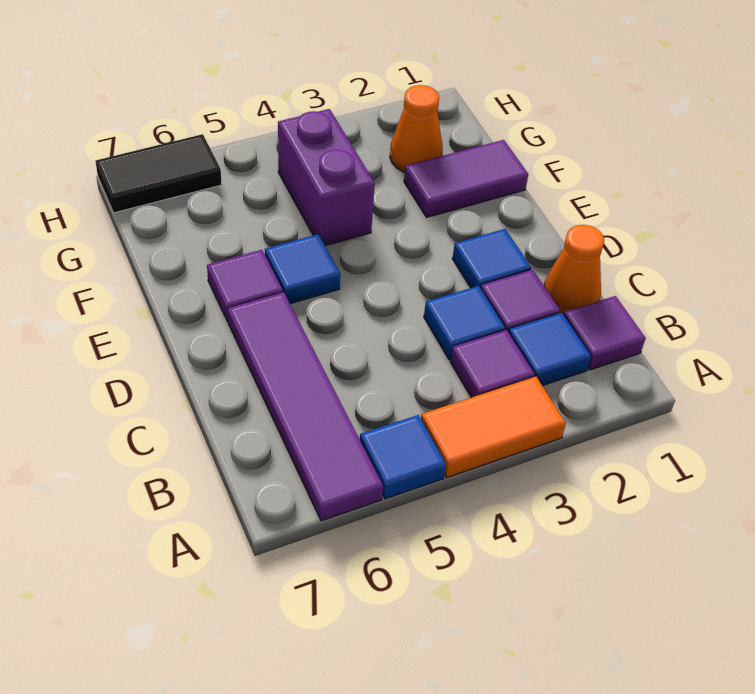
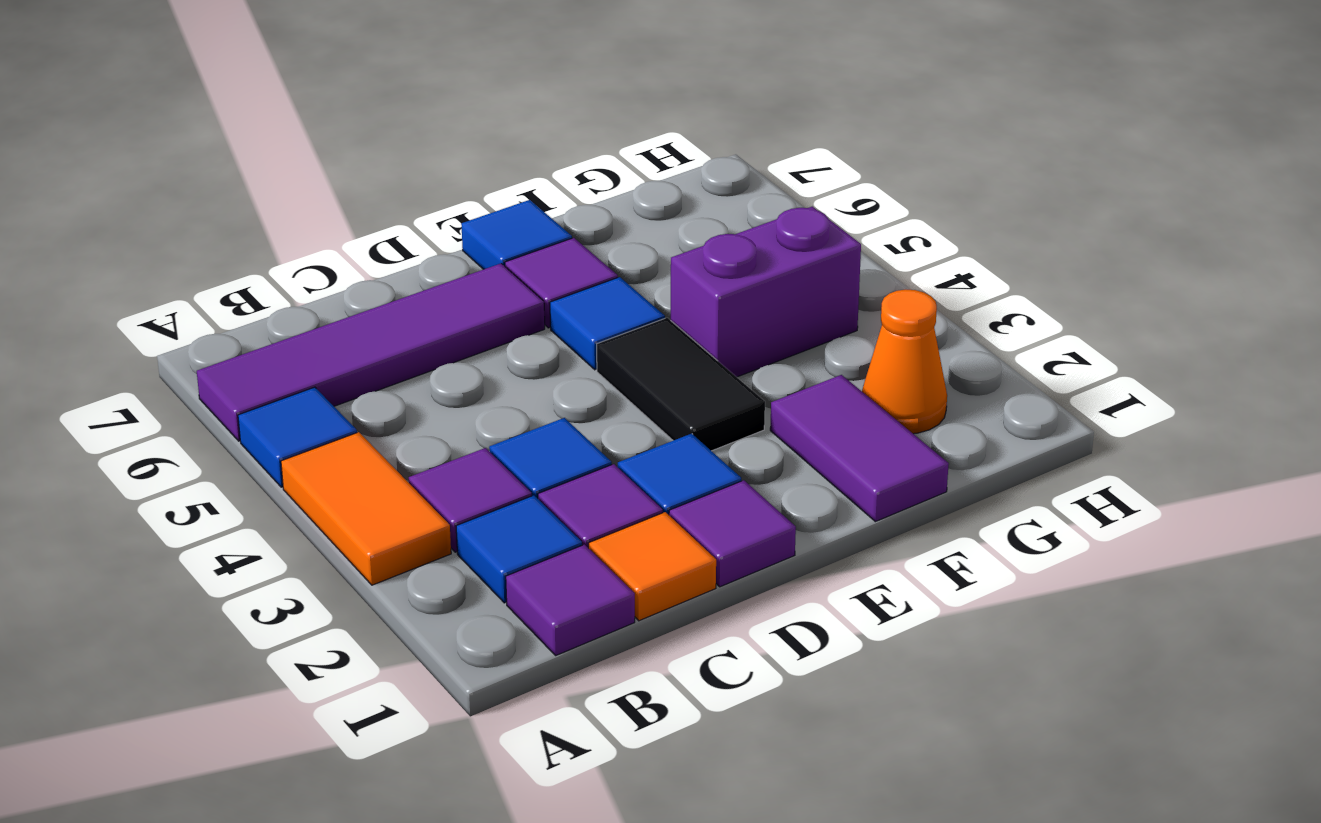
orange cone C1 level 1 -> orange tile C1 level 1
none -> purple tile D1 level 1
none -> blue tile E7 level 1
black tile H6:H7 level 1 -> black tile E3:E4 level 1

